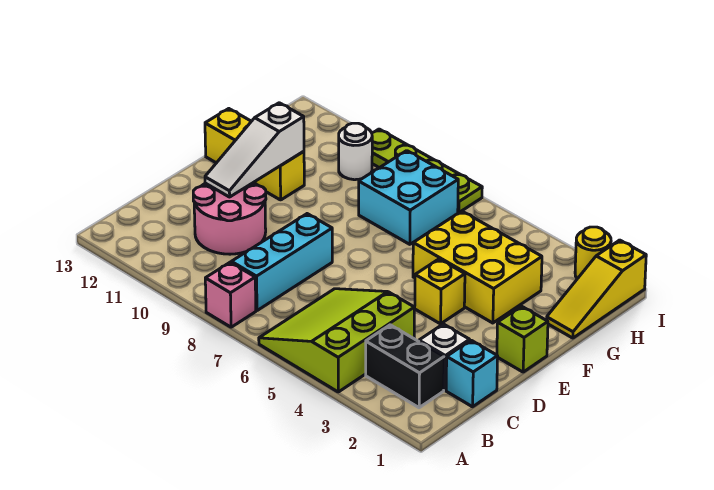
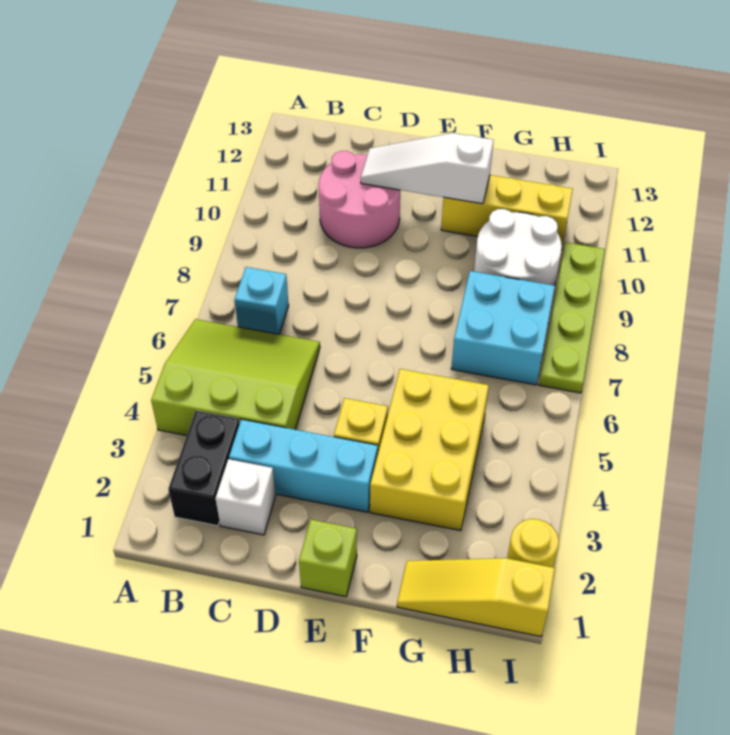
pink brick A8 level 1 -> none
cyan brick B8:D8 level 1 -> cyan brick C3:E3 level 1
cyan brick C1 level 1 -> cyan brick B7 level 1
yellow brick F11:F13 level 1 -> yellow brick F11:H11 level 1
white round brick H10 level 1 -> white round brick G9:H10 level 1

